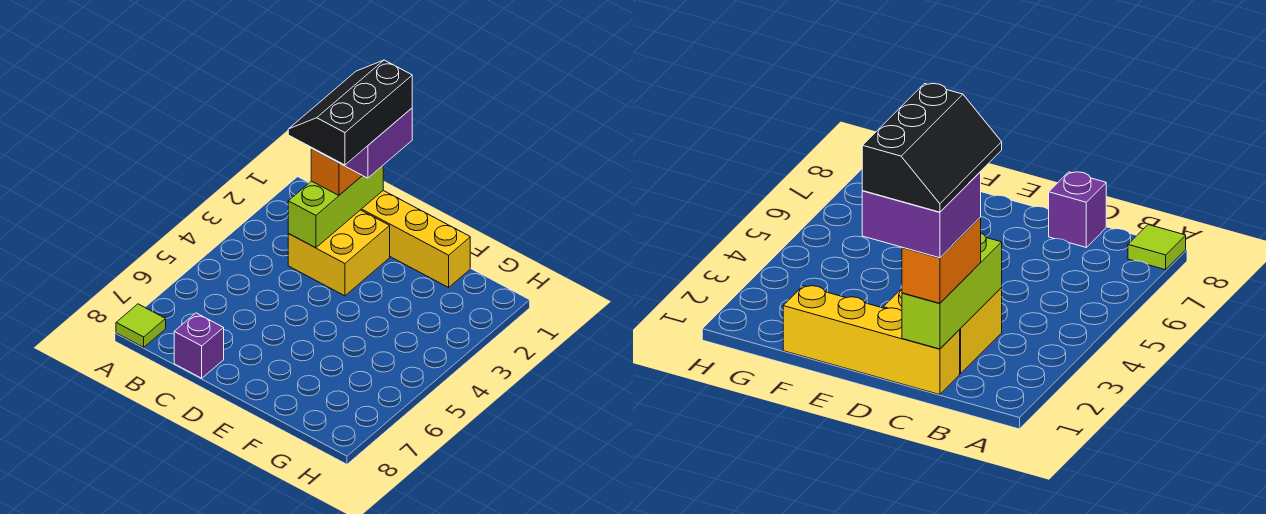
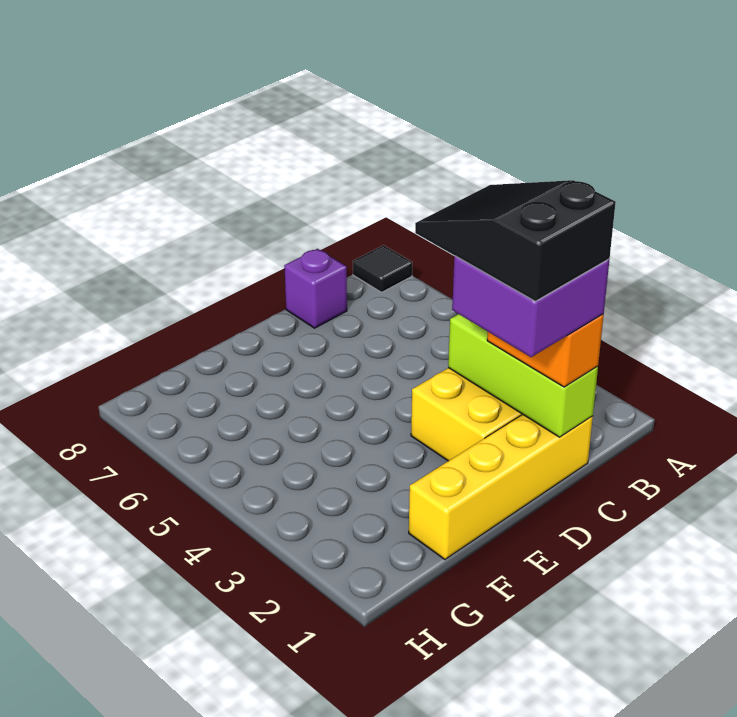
lime tile A8 level 1 -> black tile A8 level 1
black slope C1:D3 level 5 top D -> black slope C1:D3 level 5 top 1

